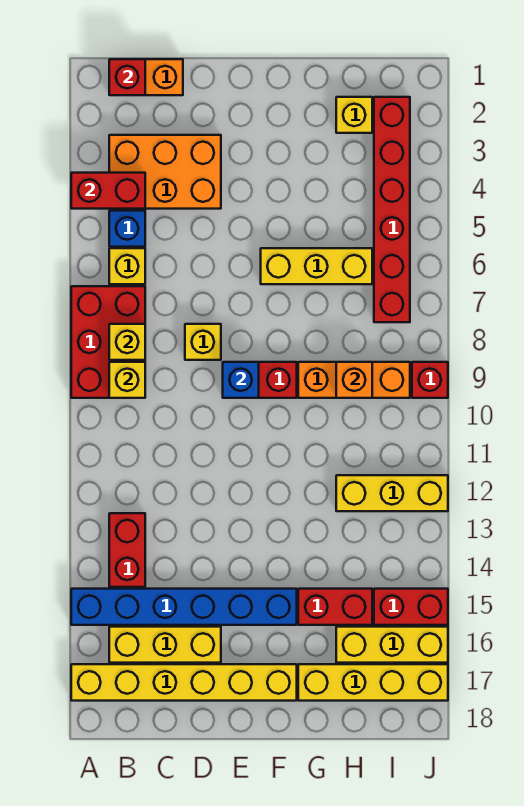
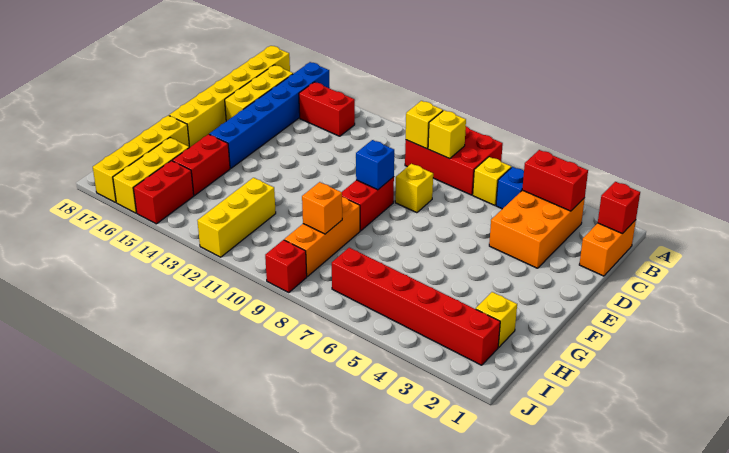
red brick A4:B4 level 2 -> red brick B3:B4 level 2
yellow brick F6:H6 level 1 -> none

